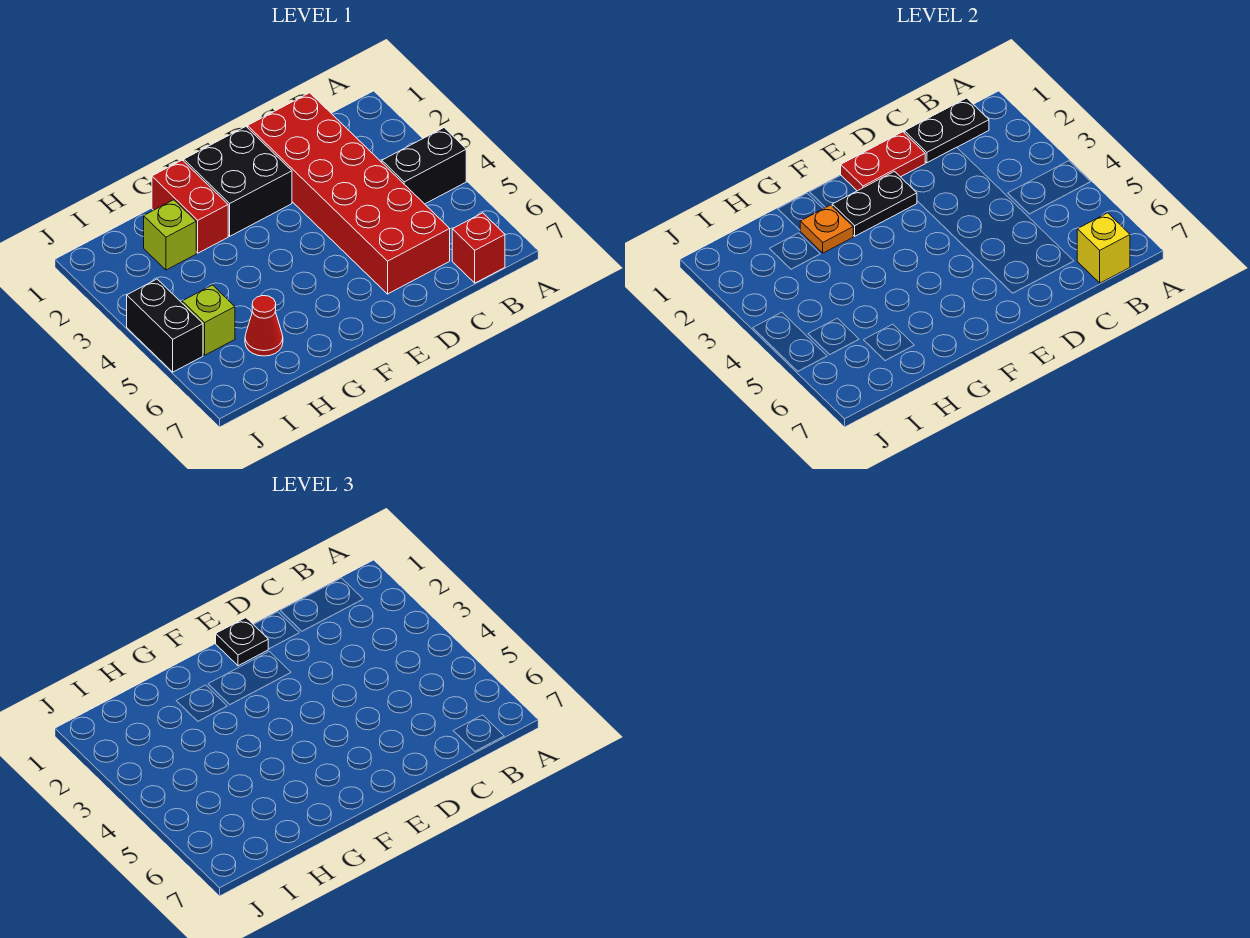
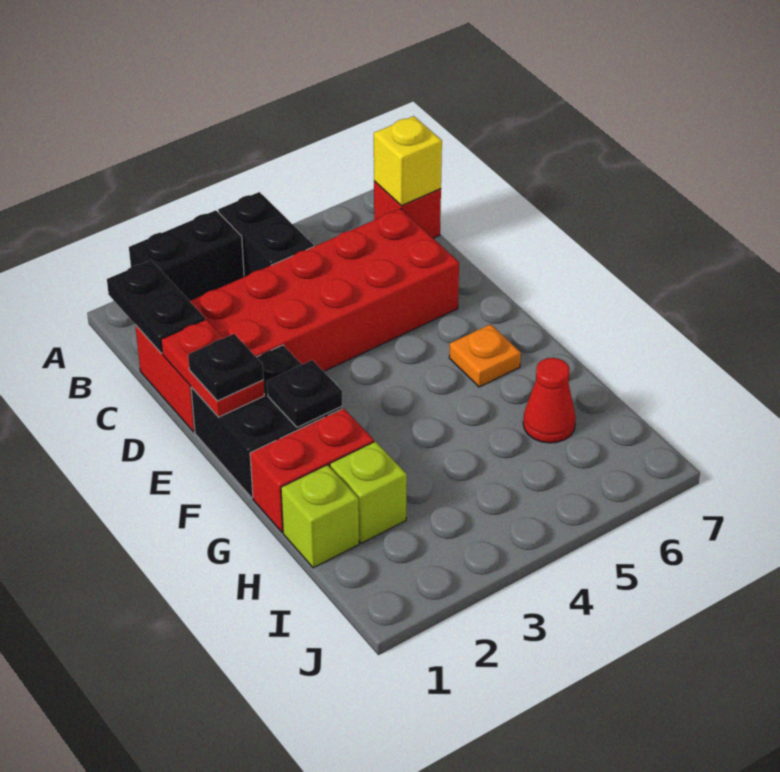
black plate E2:F2 level 2 -> black plate F2 level 2
orange plate G2 level 2 -> orange plate F6 level 1
lime brick I5 level 1 -> lime brick H1 level 1
black brick J4:J5 level 1 -> black brick A2:A3 level 1

